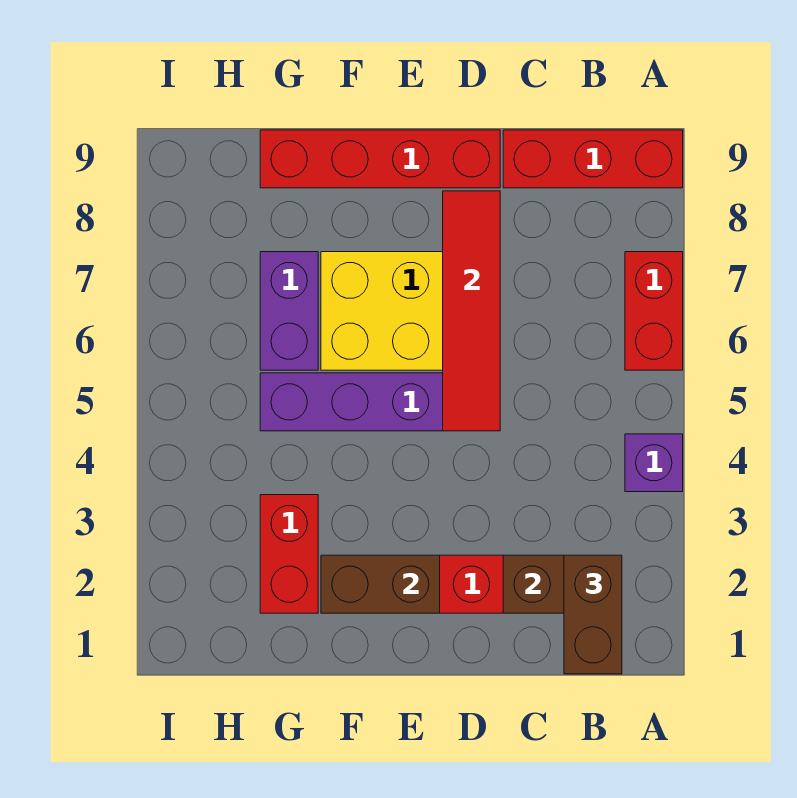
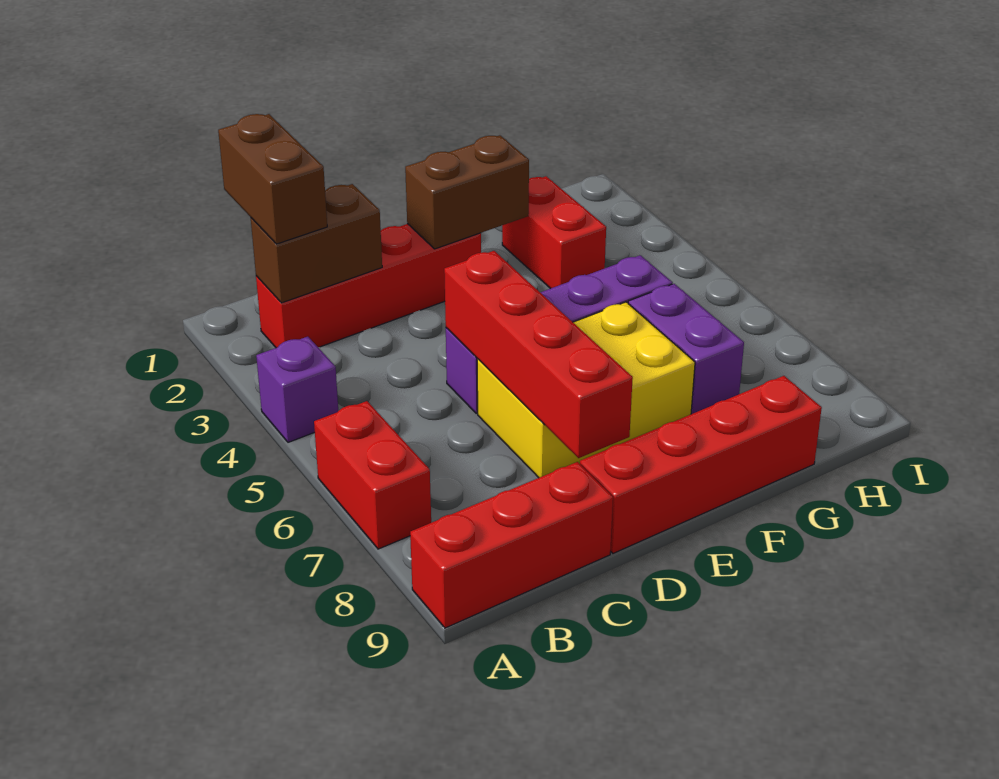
red tile D5:D8 level 2 -> red brick D5:D8 level 2

